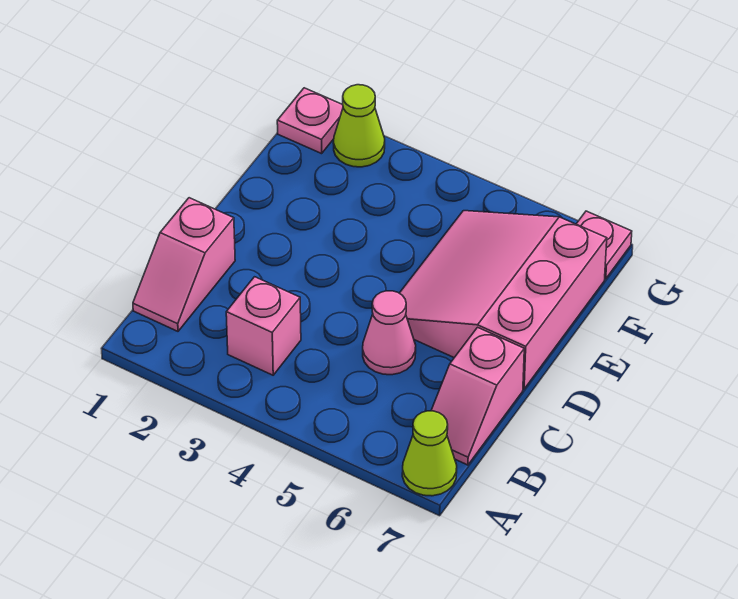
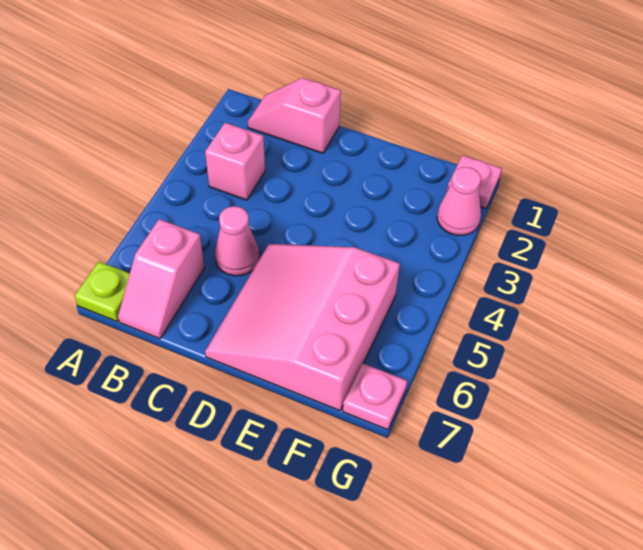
lime cone A7 level 1 -> lime plate A7 level 1
pink slope B7:C7 level 1 top C -> pink slope B6:B7 level 1 top 6
pink slope D5:F7 level 1 top 7 -> pink slope D5:F7 level 1 top F
lime cone G2 level 1 -> pink cone G2 level 1

